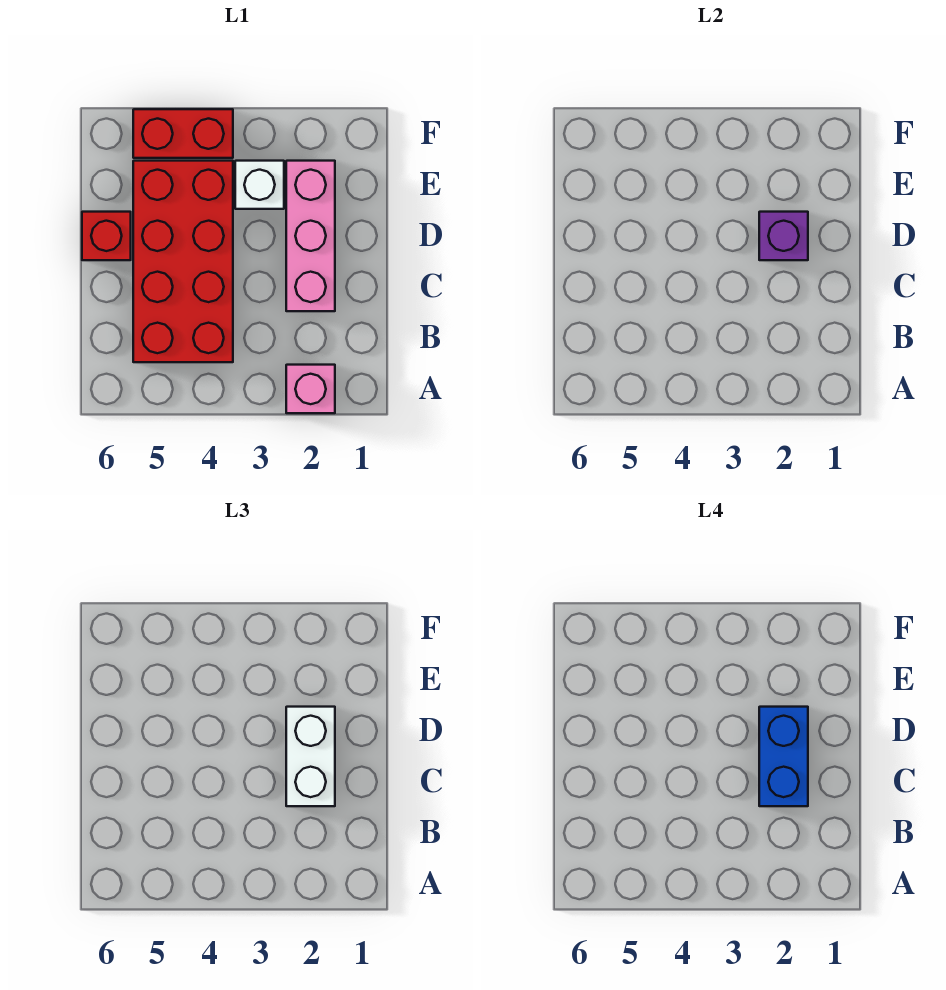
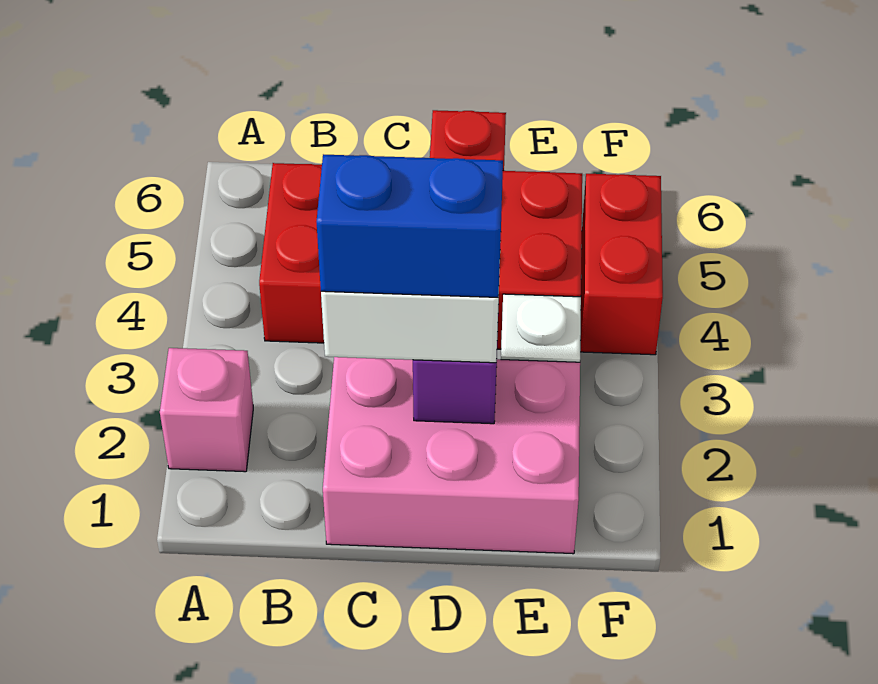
pink brick C2:E2 level 1 -> pink brick C1:E2 level 1

